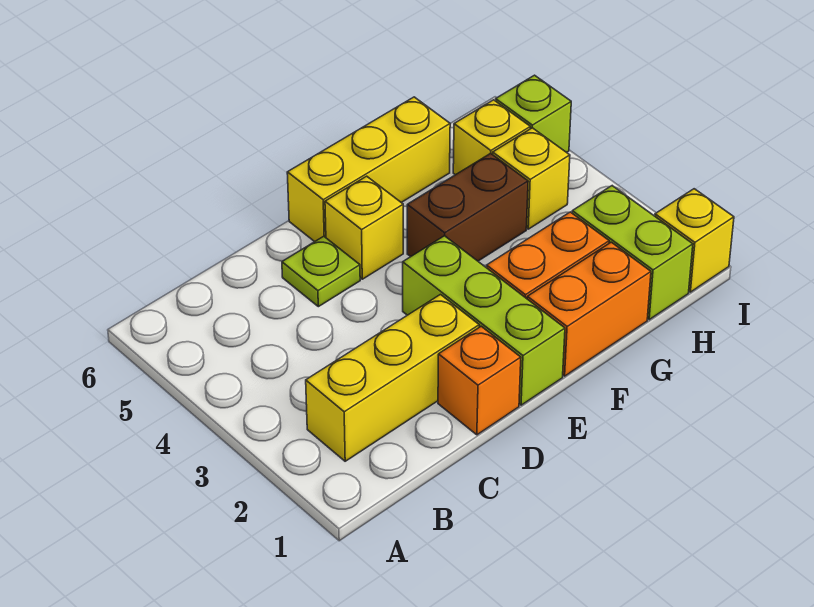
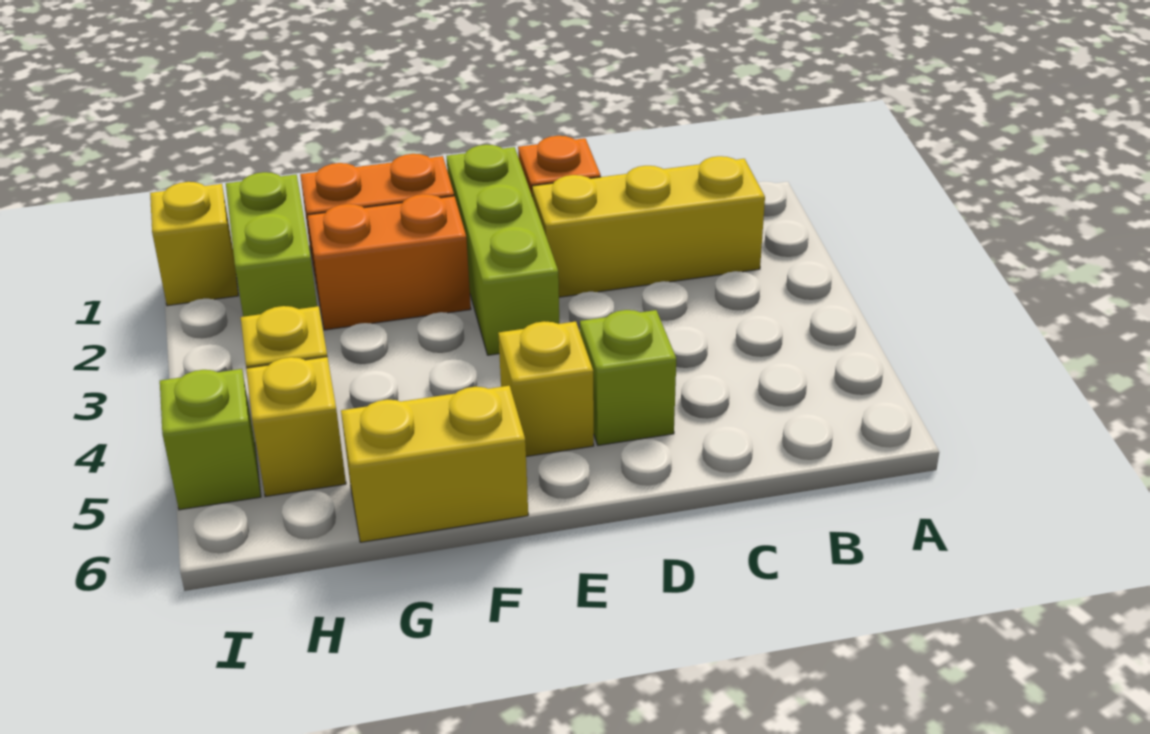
lime plate D5 level 1 -> lime brick D5 level 1
yellow brick E6:G6 level 1 -> yellow brick F6:G6 level 1
brown brick F4:G4 level 1 -> none

